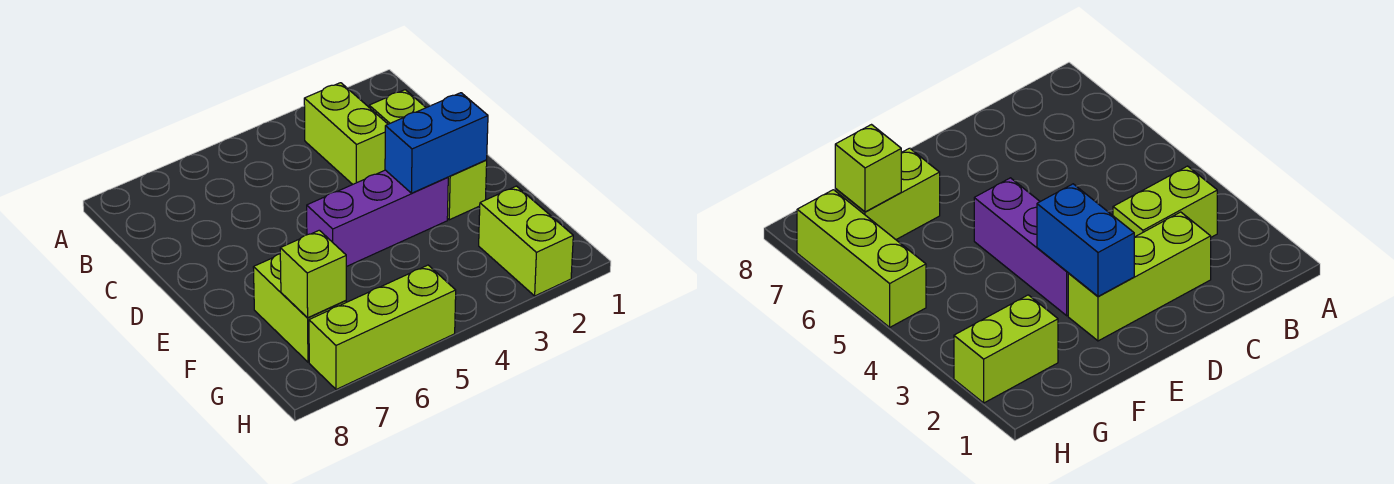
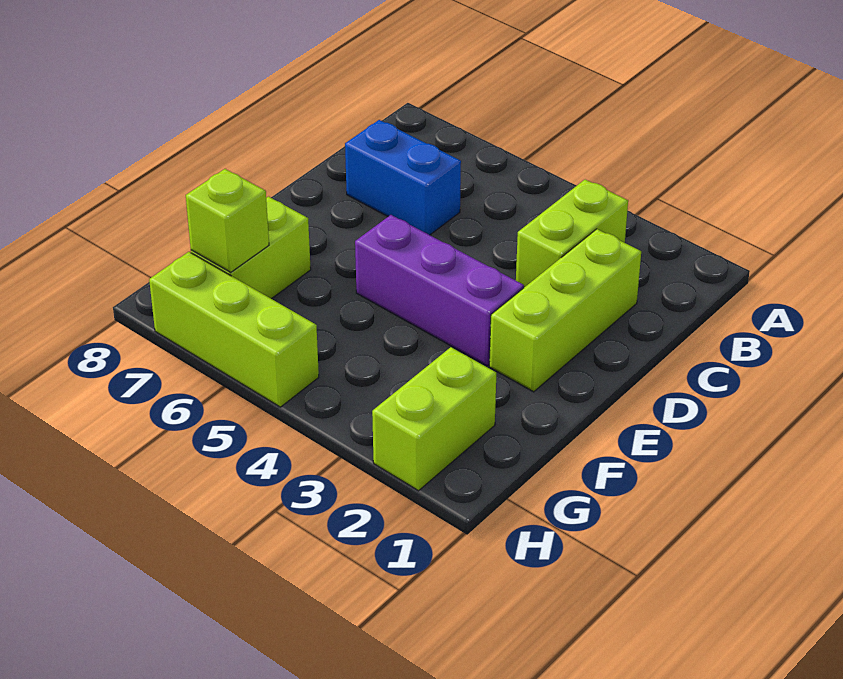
blue brick E2:E3 level 2 -> blue brick C6:C7 level 1

